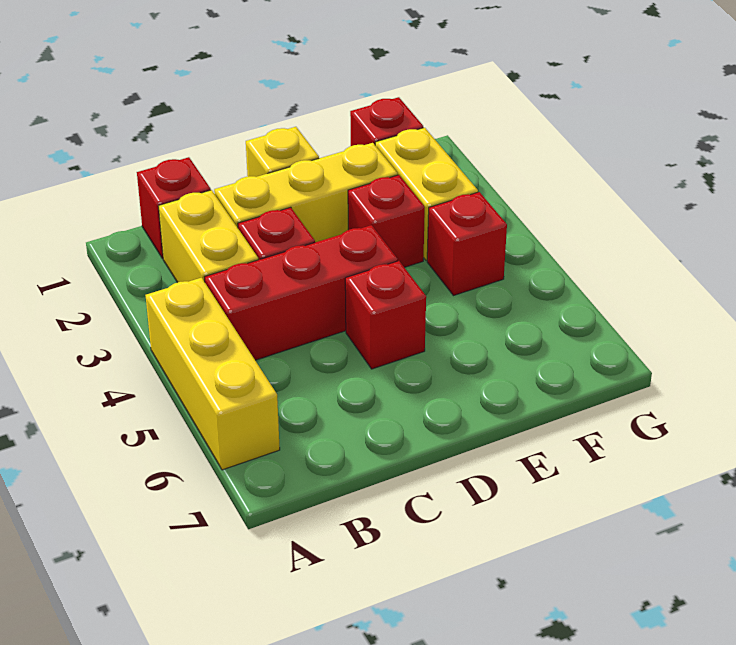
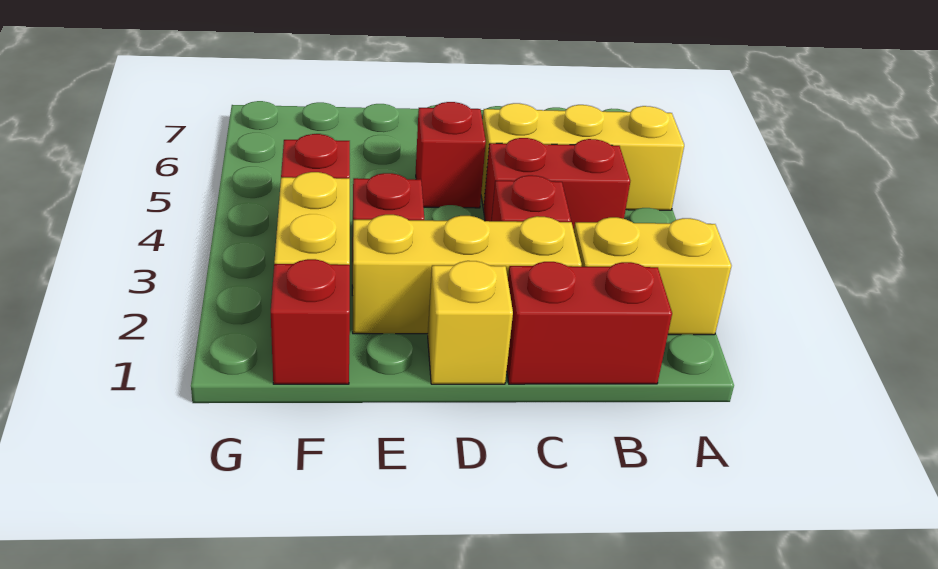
yellow brick A4:A6 level 1 -> yellow brick A5:C5 level 1
red brick B1 level 1 -> red brick B1:C1 level 1
yellow brick B2:B3 level 1 -> yellow brick A2:B2 level 1
red brick B4:D4 level 1 -> red brick B4:C4 level 1

